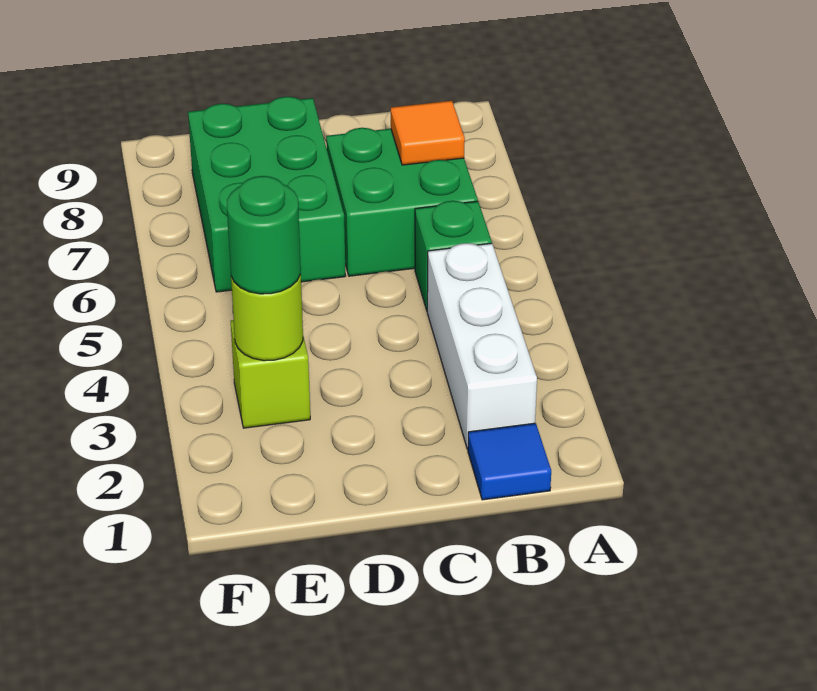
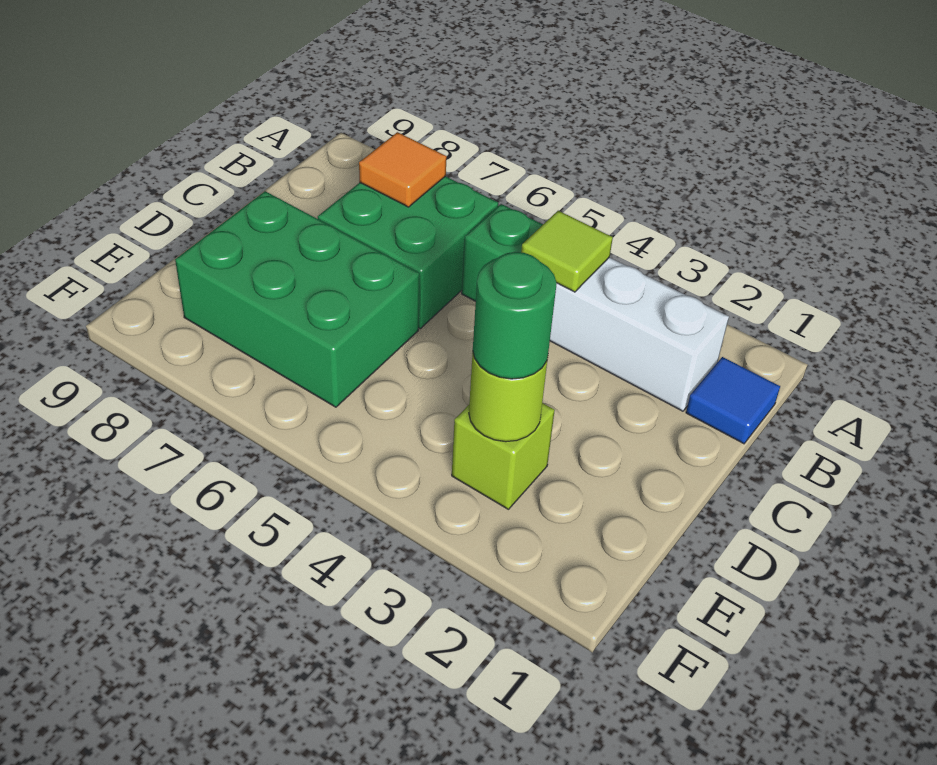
none -> lime tile B4 level 2

